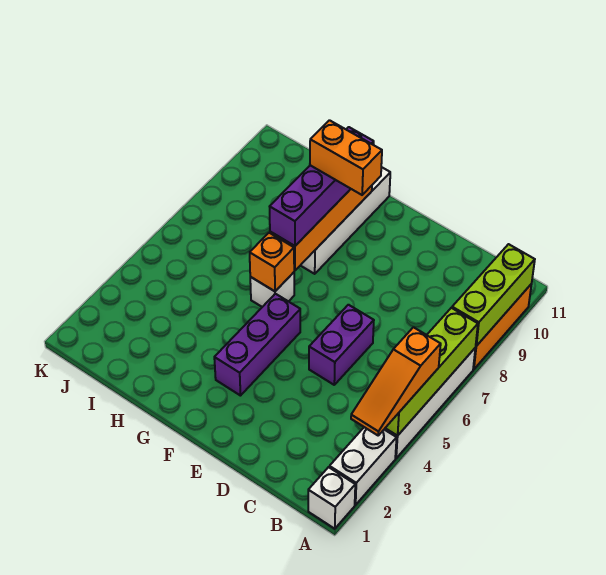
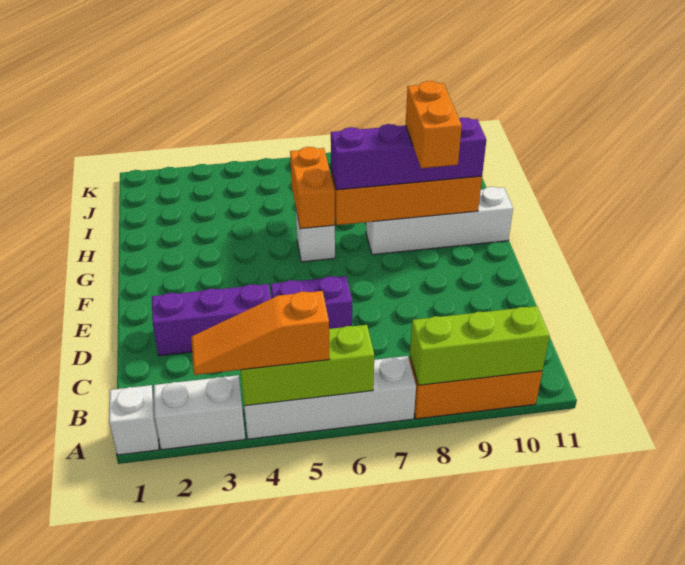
lime brick A4:A7 level 2 -> lime brick A4:A6 level 2
purple brick F3:F5 level 1 -> purple brick D2:D4 level 1
orange brick G6 level 2 -> orange brick G6:H6 level 2

